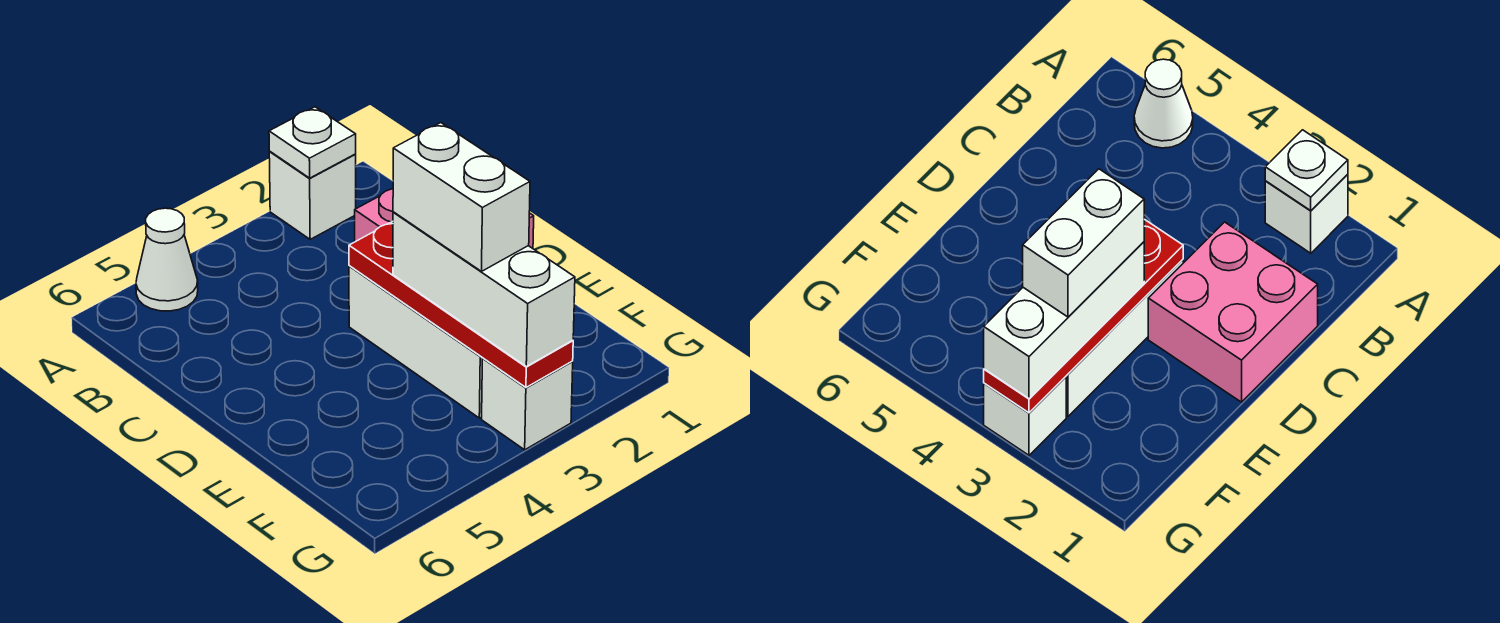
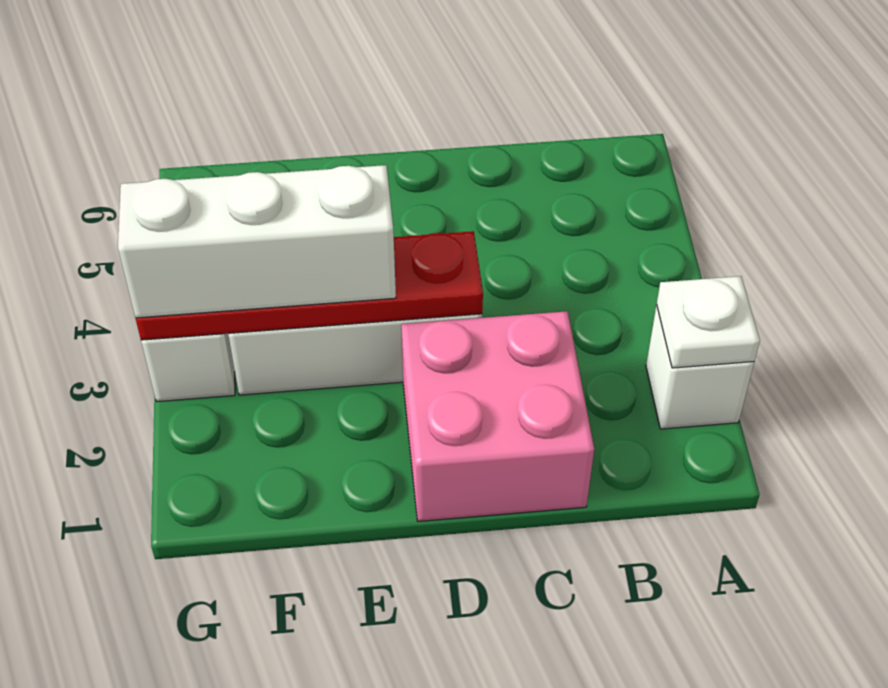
white cone A5 level 1 -> none
white brick E3:F3 level 4 -> none

